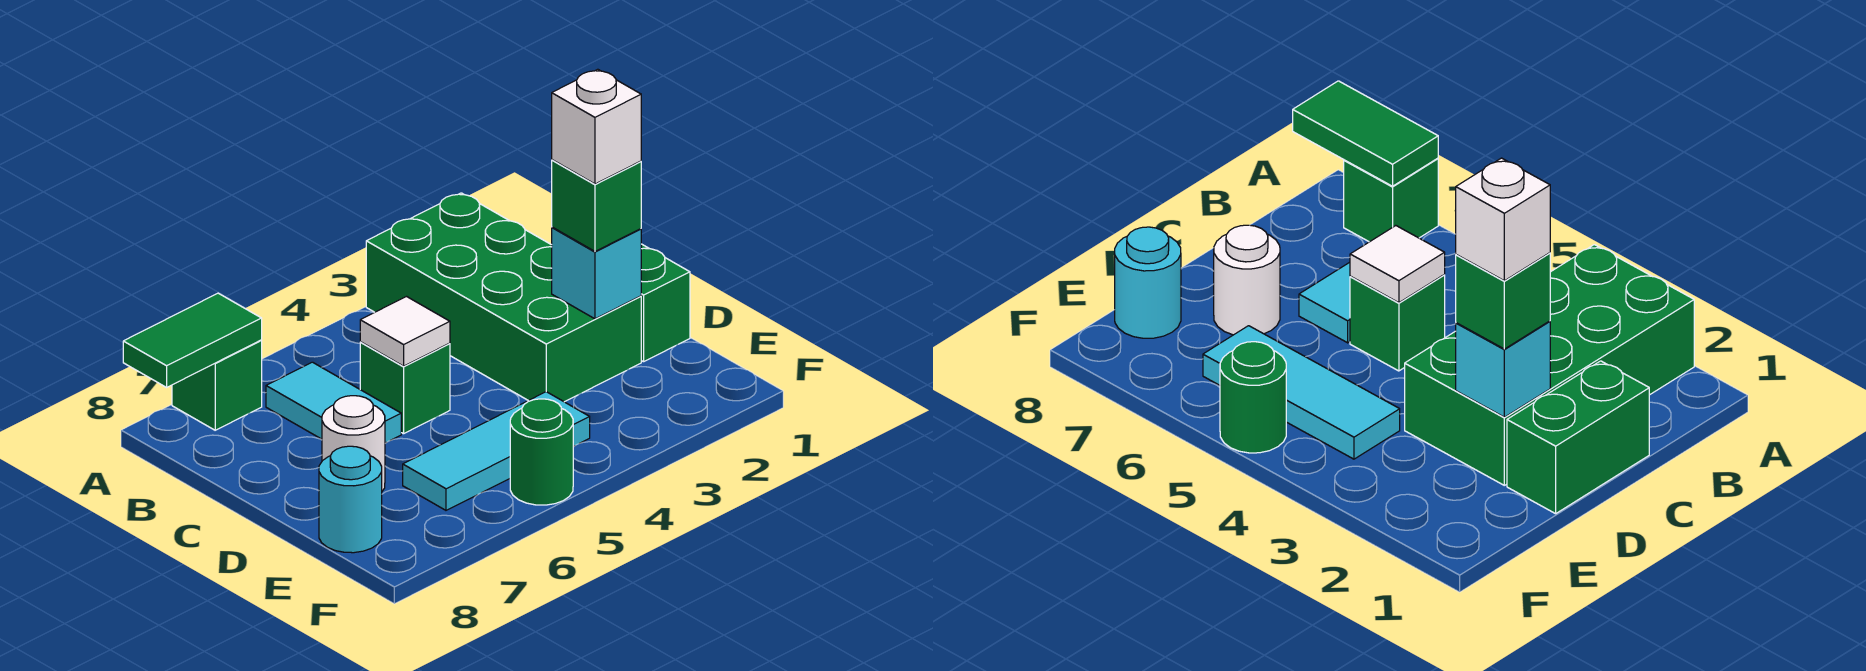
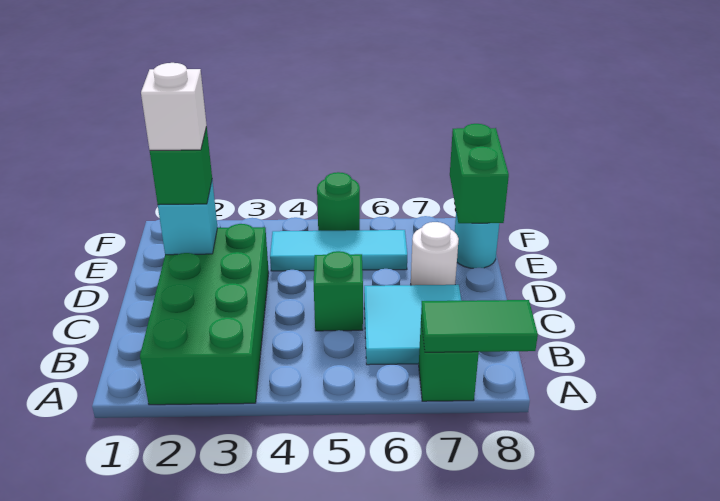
cyan tile B6:C6 level 1 -> cyan tile B6:C7 level 1
green brick C1:D1 level 1 -> green brick E8:F8 level 2
white tile C5 level 2 -> none

